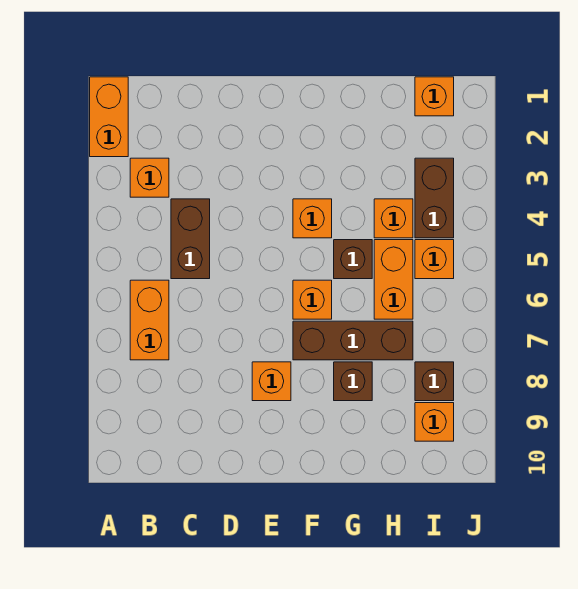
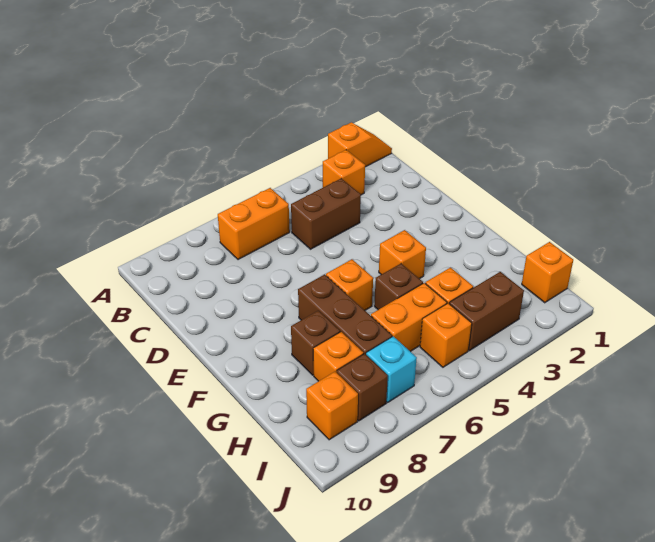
orange brick A1:A2 level 1 -> orange slope A1:A2 level 1 top 2
orange brick E8 level 1 -> orange brick H8 level 1
none -> cyan brick I7 level 1

